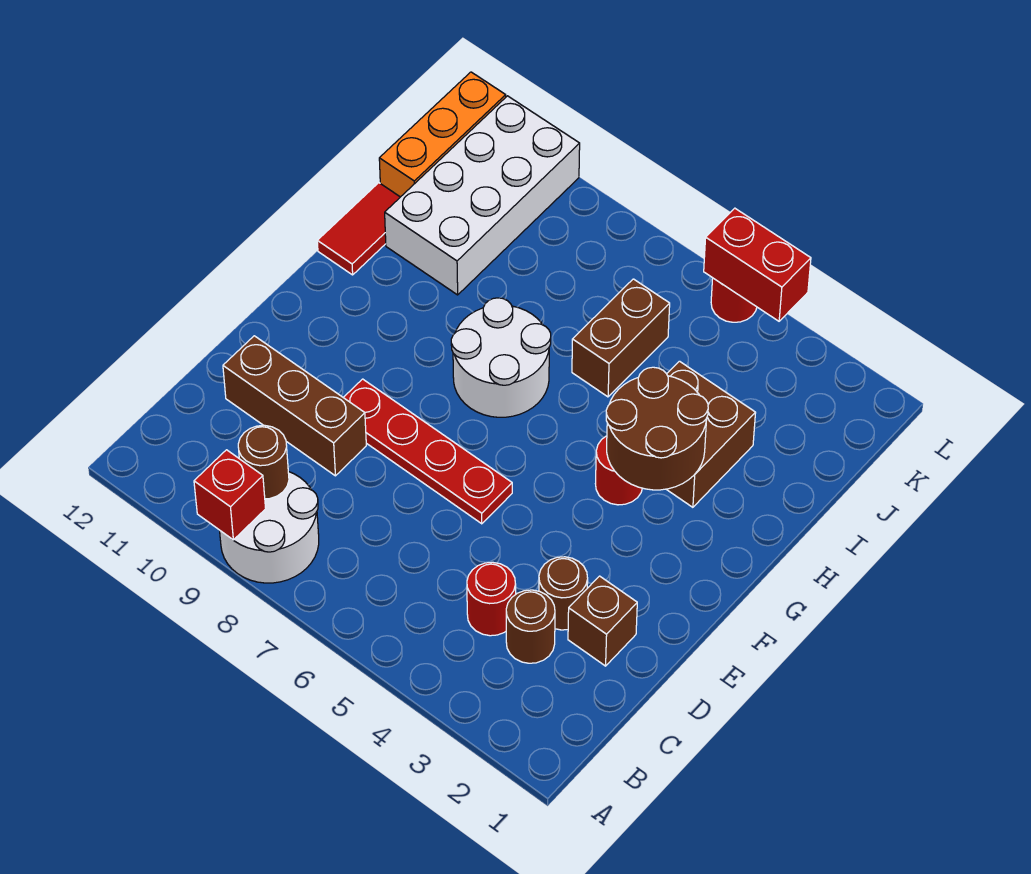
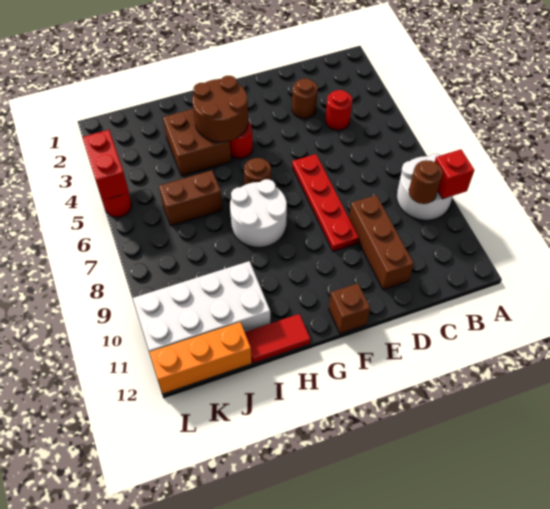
brown round brick C3 level 1 -> brown round brick G6 level 1
brown brick D2 level 1 -> brown brick F12 level 1

